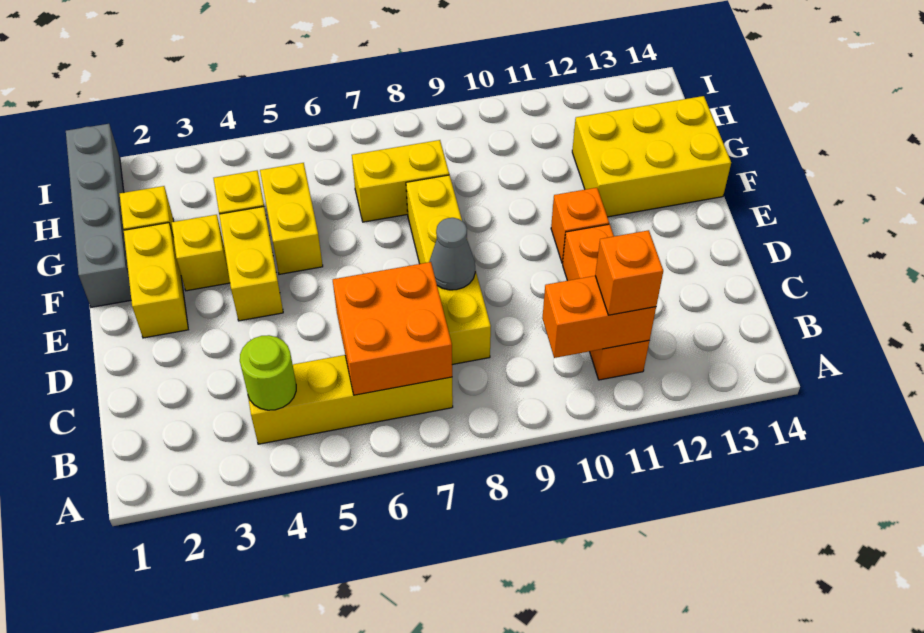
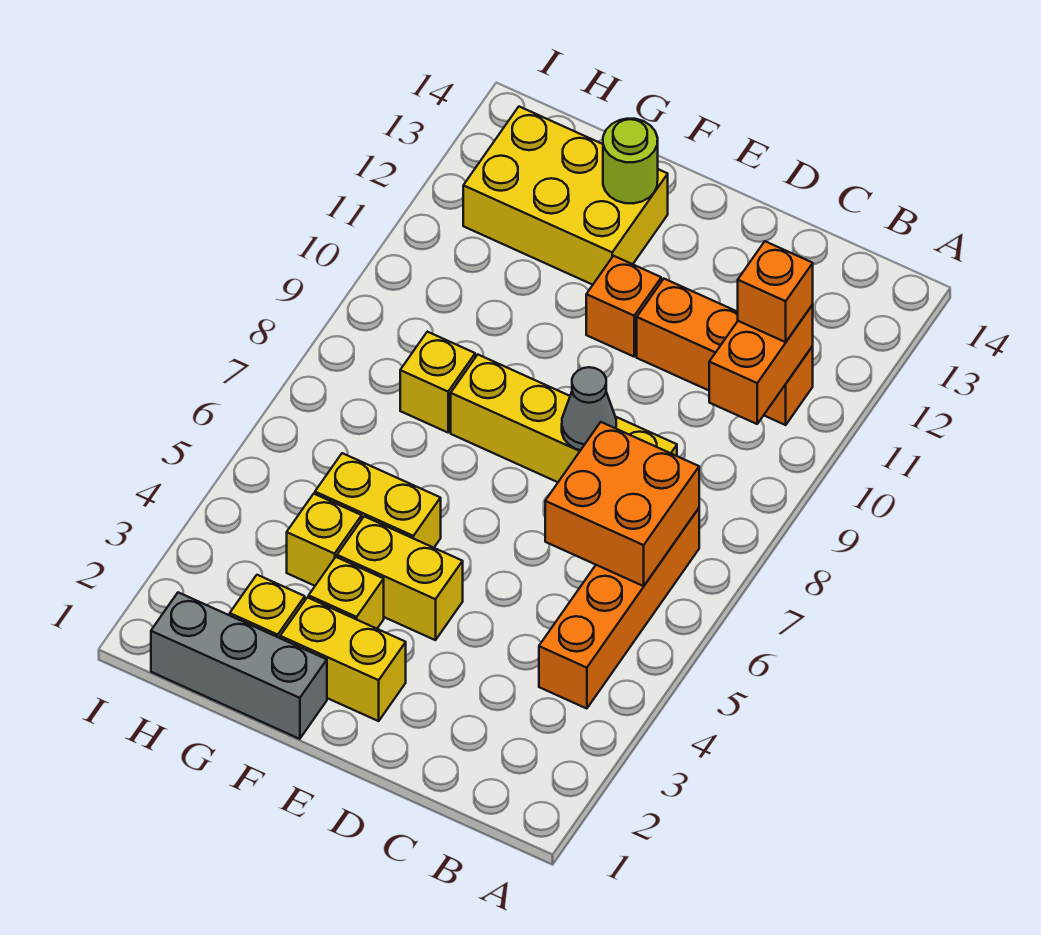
yellow brick B4:B7 level 1 -> orange brick B4:B7 level 1
lime round brick B4 level 2 -> lime round brick F13 level 2
grey brick F1:I1 level 1 -> grey brick F1:H1 level 1
yellow brick F12:G14 level 1 -> yellow brick F12:H13 level 1
yellow brick G7:G8 level 1 -> yellow brick G8 level 1

